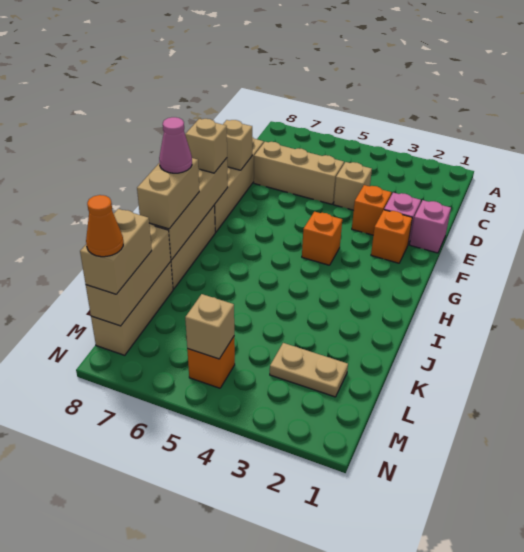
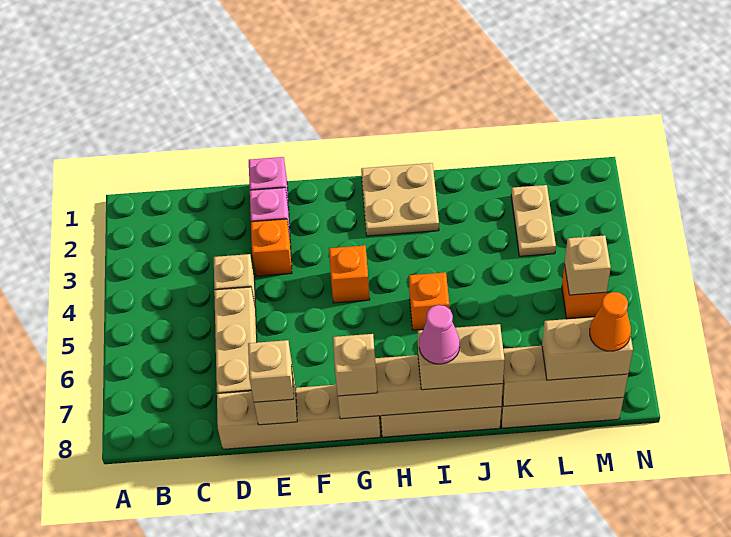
none -> tan brick E8 level 3
orange brick F2 level 1 -> orange brick I5 level 1
none -> tan plate H1:I2 level 1

